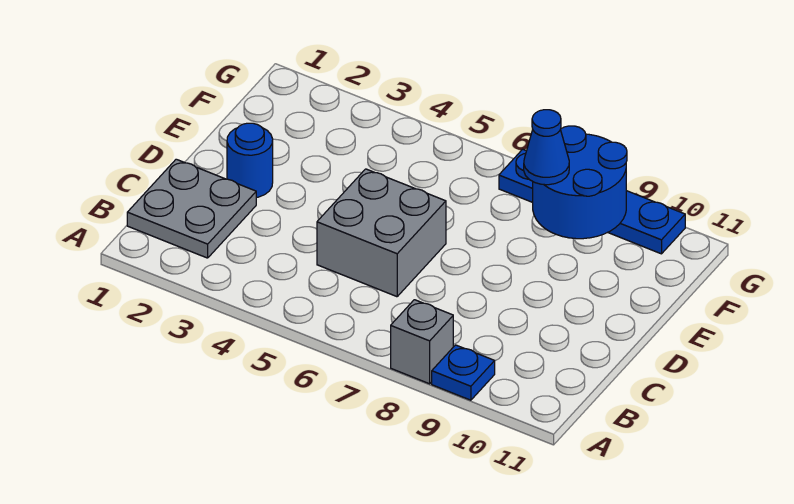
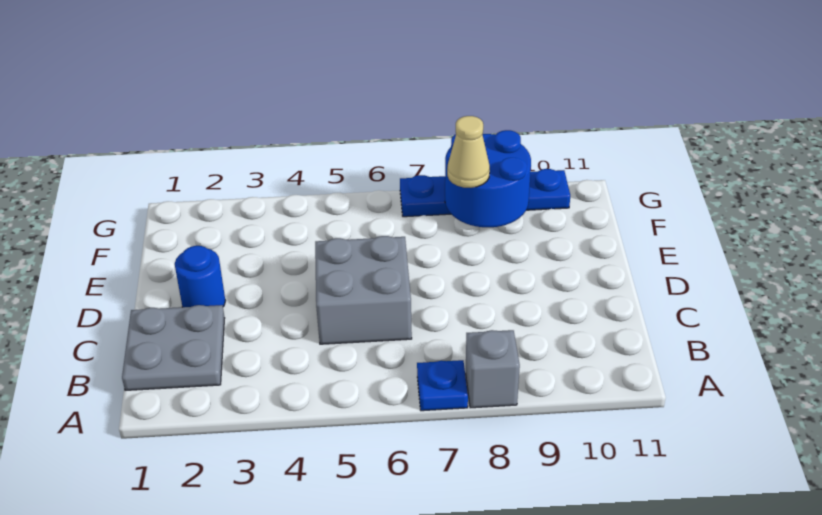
blue plate A9 level 1 -> blue plate A7 level 1
blue cone F8 level 3 -> tan cone F8 level 3

